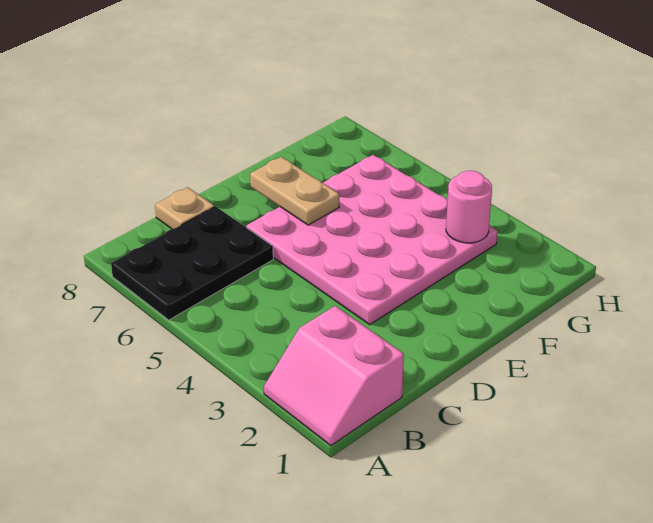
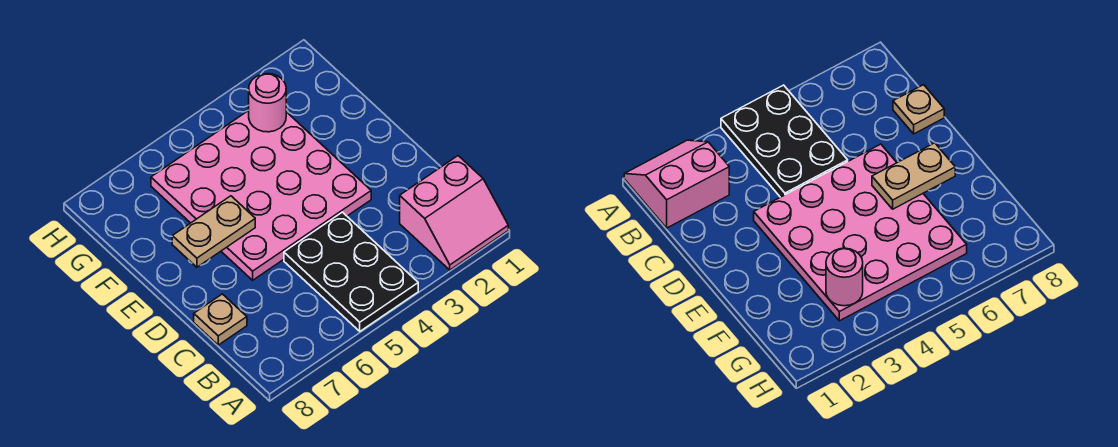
black plate A6:C7 level 1 -> black plate A4:C5 level 1

